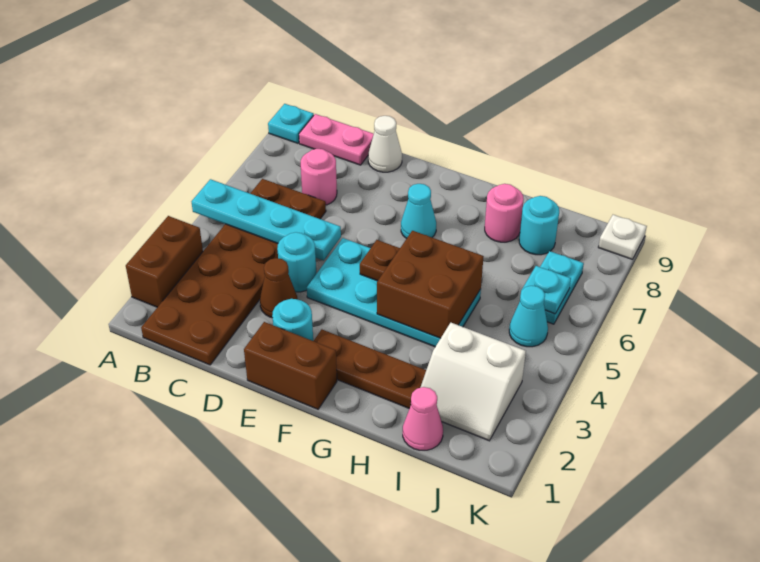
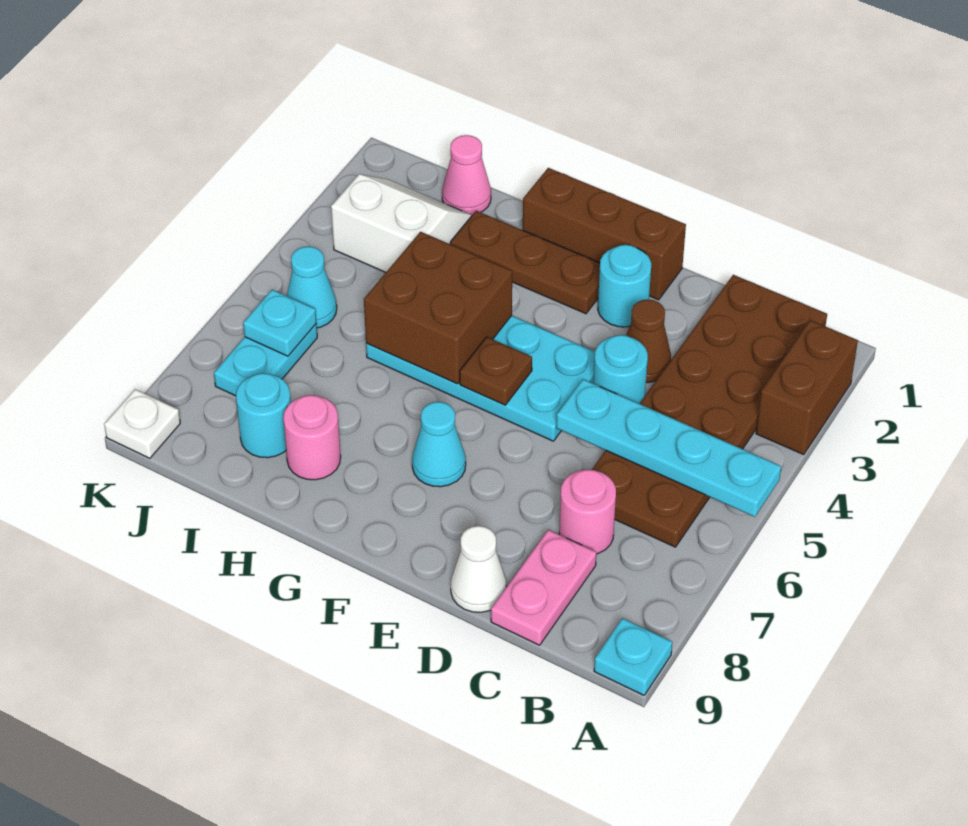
pink plate B9:C9 level 1 -> pink plate C8:C9 level 1
brown brick E1:F1 level 1 -> brown brick E1:G1 level 1

